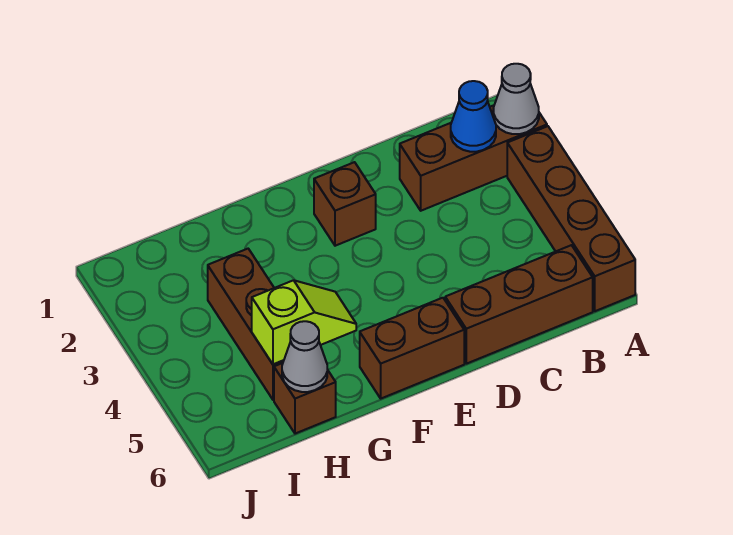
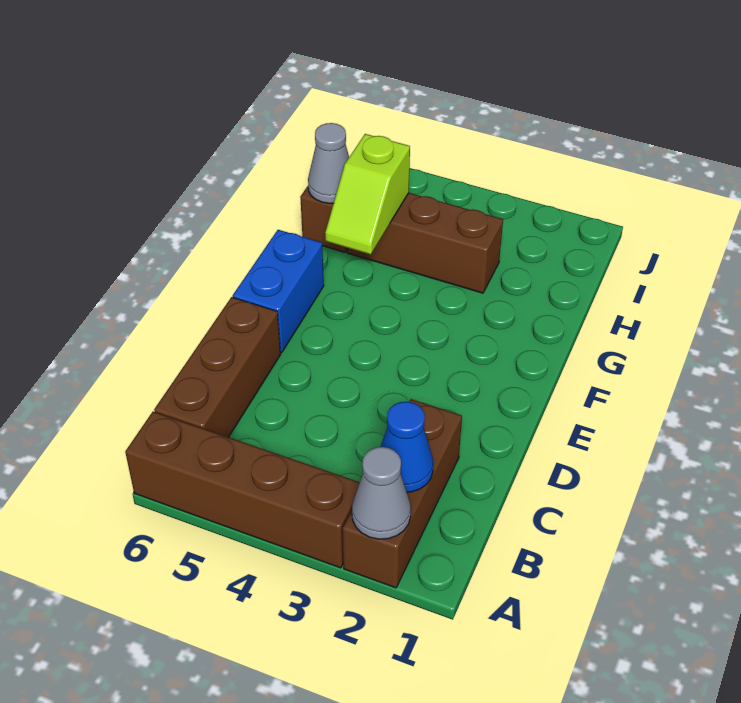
brown brick E2 level 1 -> none
brown brick E6:F6 level 1 -> blue brick E6:F6 level 1

